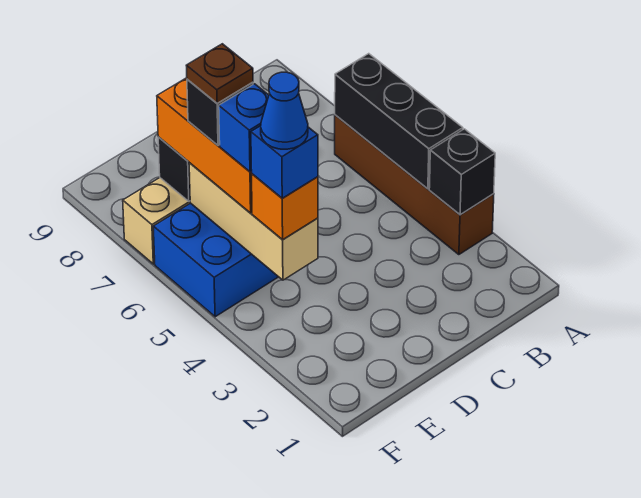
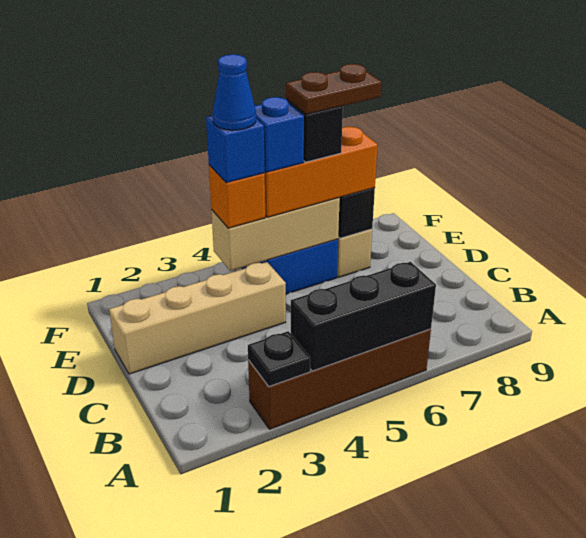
black brick A3 level 2 -> black plate A3 level 2
none -> tan brick D1:D4 level 1
brown plate E6 level 5 -> brown plate E6:E7 level 5

